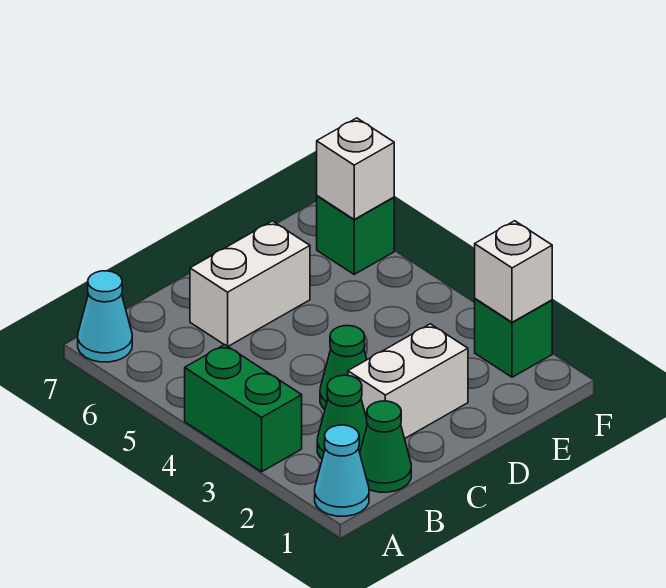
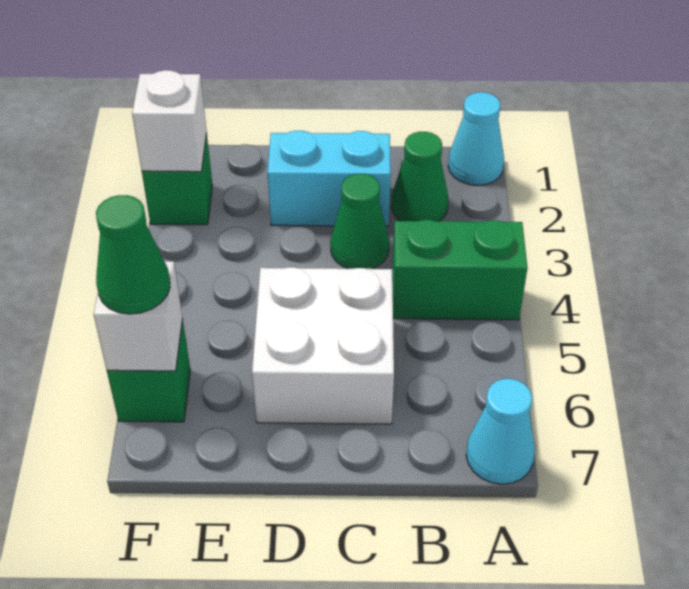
green brick A3:A4 level 1 -> green brick A4:B4 level 1
green cone B1 level 1 -> green cone F6 level 3
white brick C2:D2 level 1 -> cyan brick C2:D2 level 1
white brick C6:D6 level 1 -> white brick C5:D6 level 1

